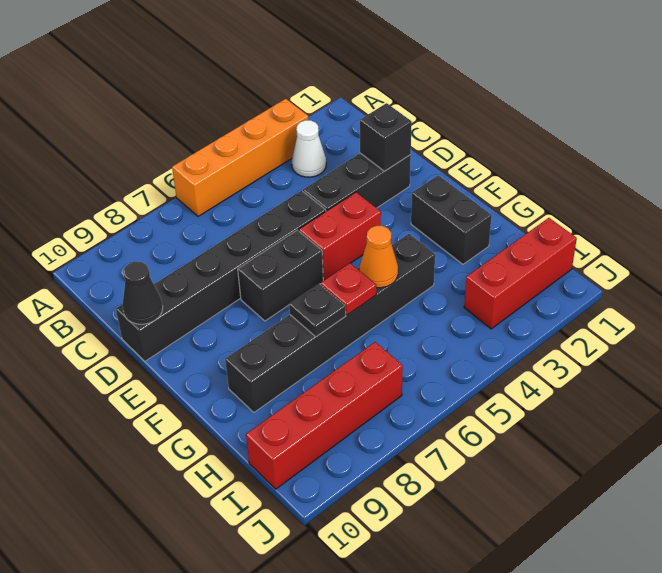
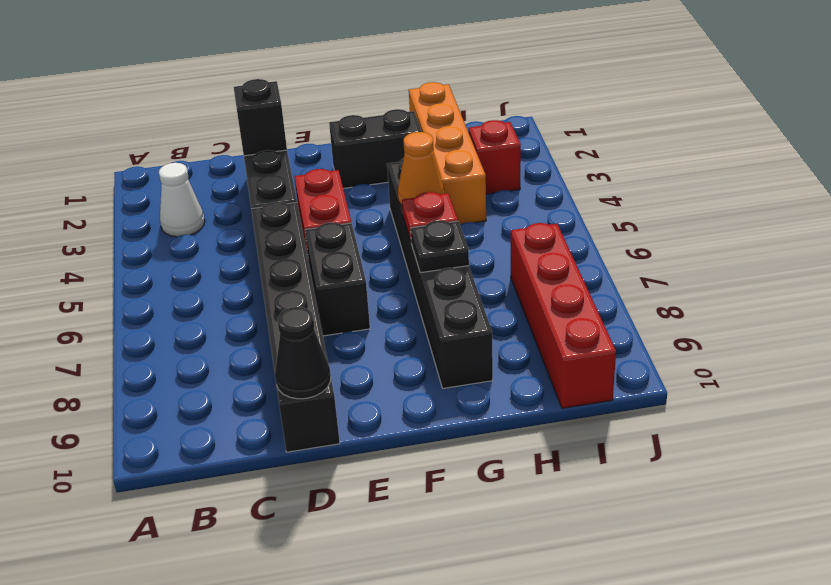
orange brick A3:A6 level 1 -> orange brick H1:H4 level 1
red brick I1:I3 level 1 -> red brick I3 level 1

